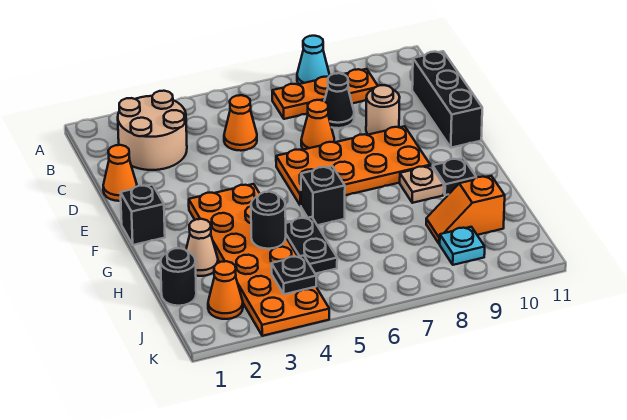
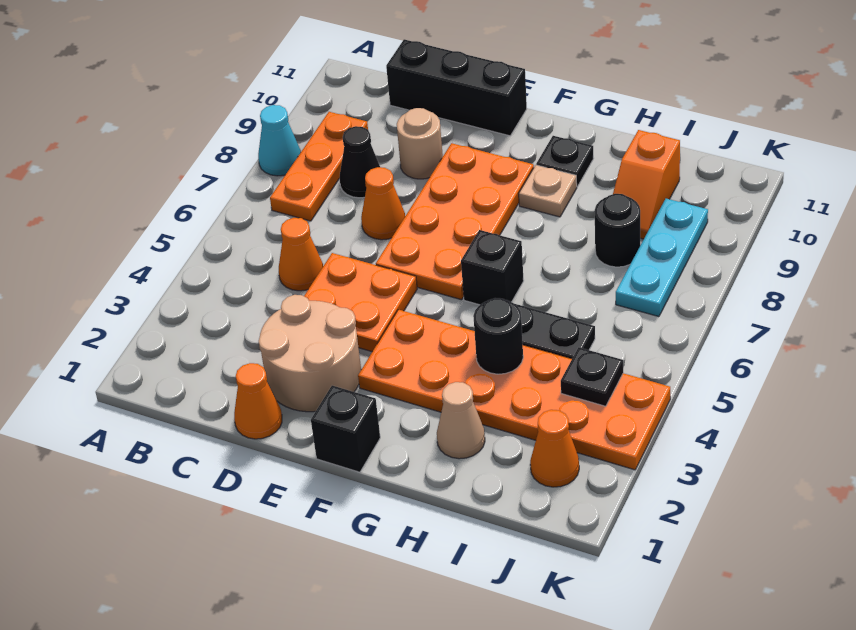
tan round brick B2:C3 level 1 -> tan round brick D2:E3 level 1
none -> orange plate D4:E5 level 1
black round brick I1 level 1 -> black round brick I8 level 1
cyan plate J9 level 1 -> cyan plate J7:J9 level 1

